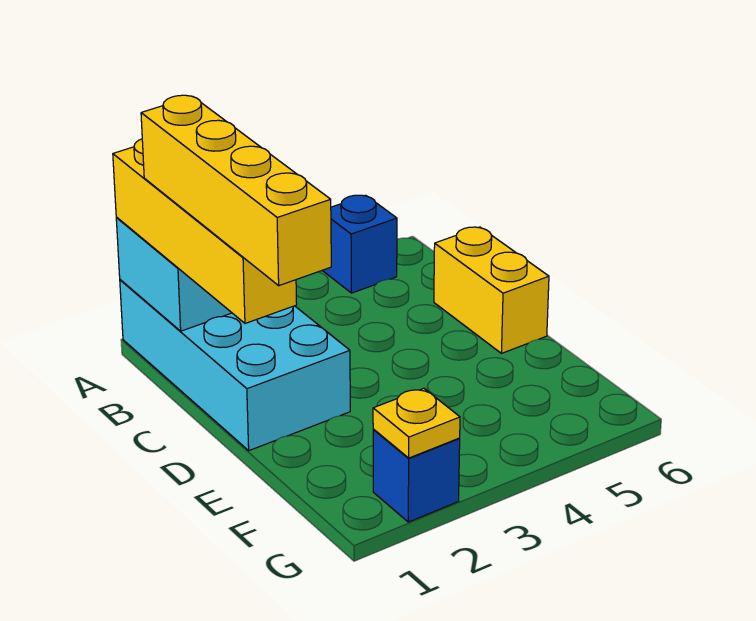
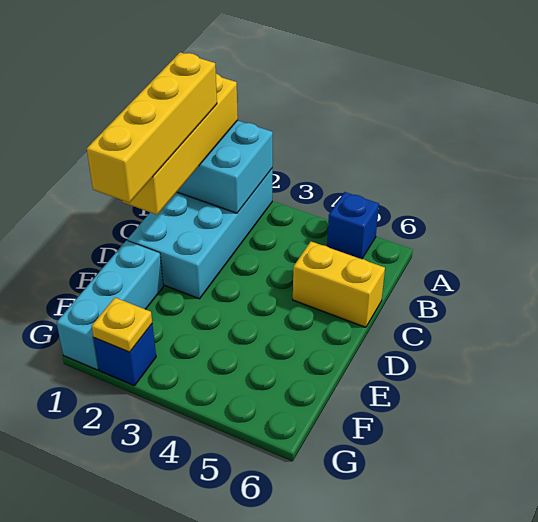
yellow brick C6:D6 level 1 -> yellow brick C5:C6 level 1
none -> cyan brick E1:G1 level 1

